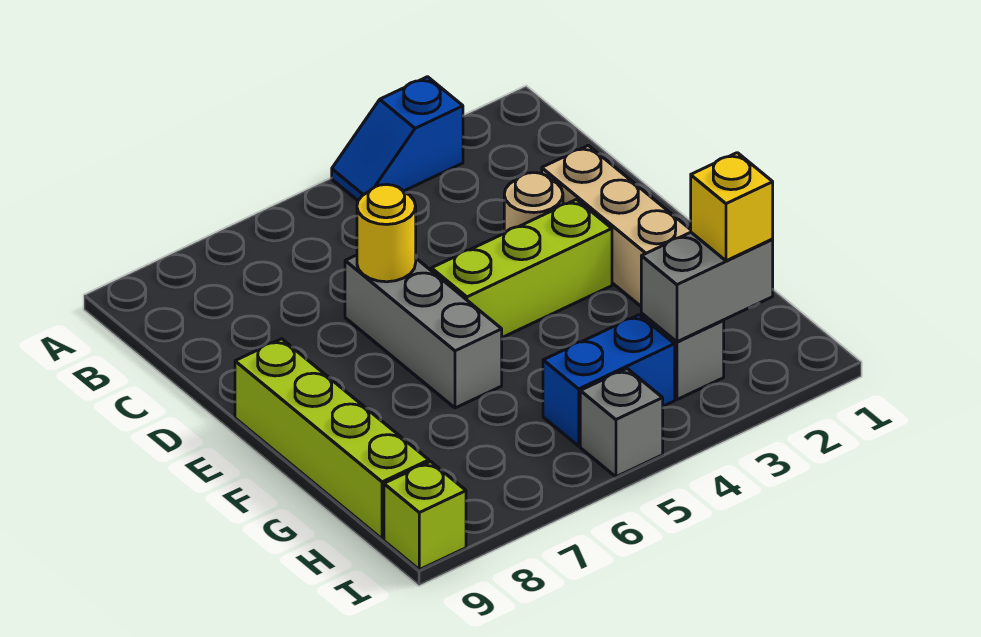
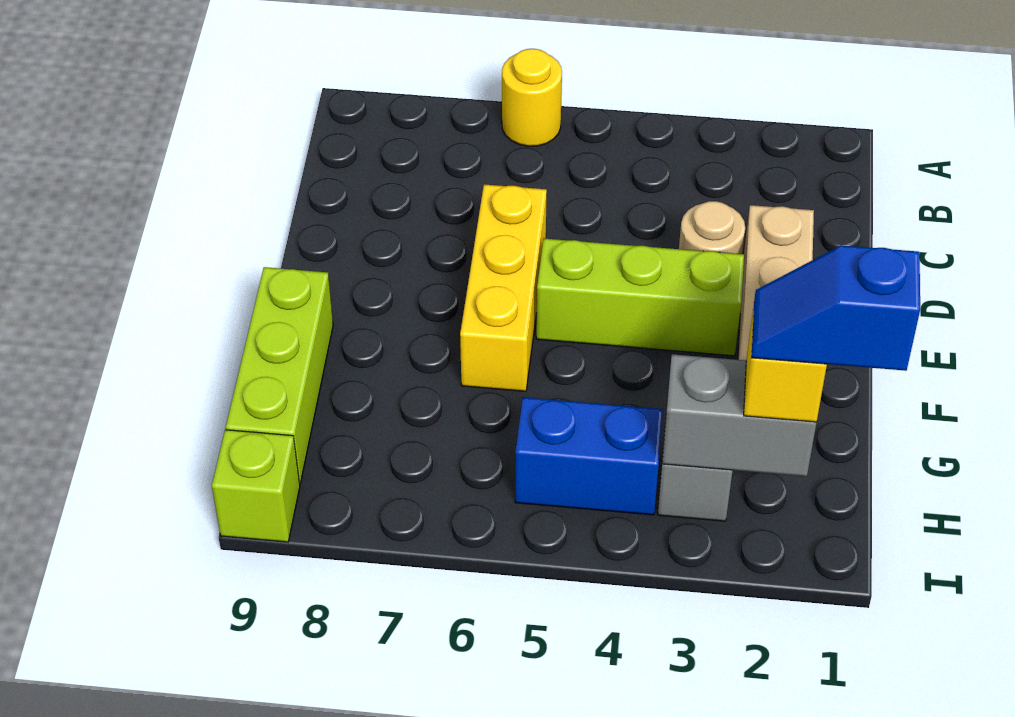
blue slope A3:A4 level 1 top 3 -> blue slope H1:H2 level 4 top 1
grey brick D6:F6 level 1 -> yellow brick D6:F6 level 1
yellow round brick D6 level 2 -> yellow round brick A6 level 1
lime brick E9:H9 level 1 -> lime brick F9:H9 level 1
grey brick I5 level 1 -> none

